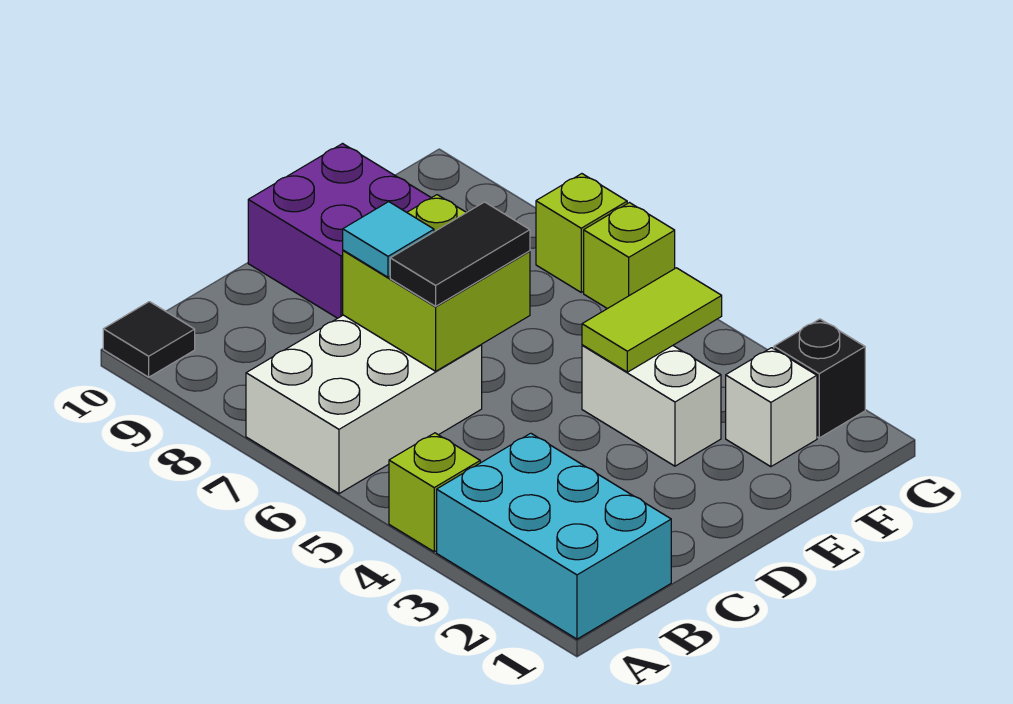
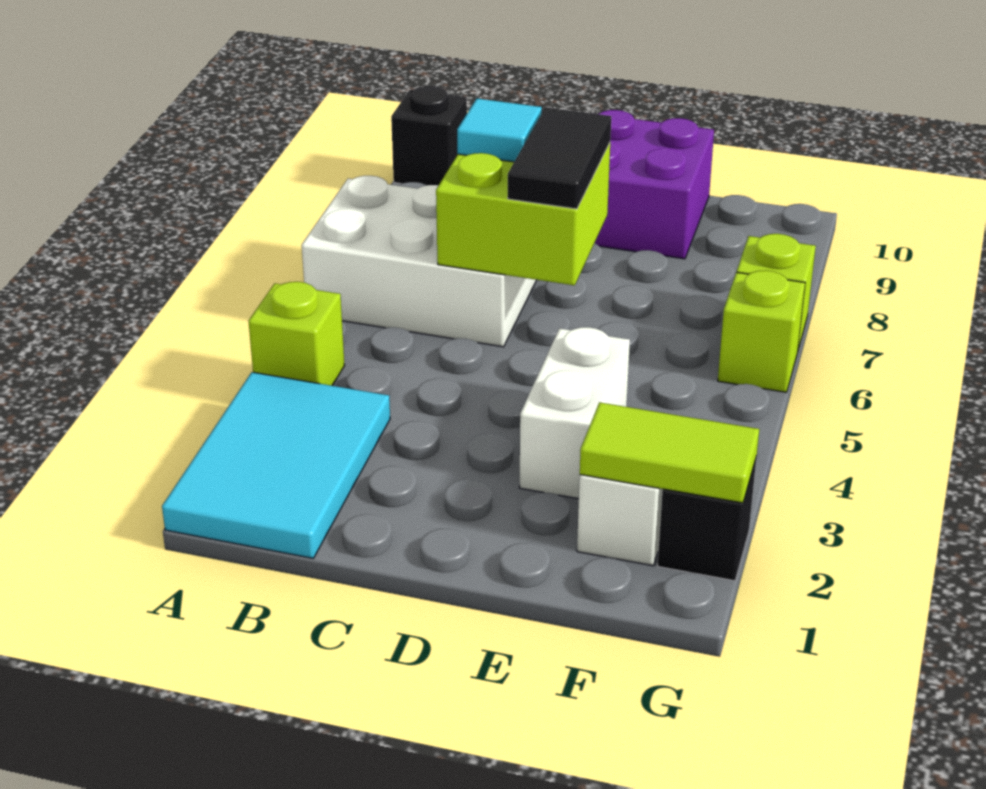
cyan brick A1:B3 level 1 -> cyan tile A1:B3 level 1
black tile A10 level 1 -> black brick A10 level 1
black tile C6:D6 level 3 -> black tile D6:D7 level 3
lime tile E4:F4 level 2 -> lime tile F2:G2 level 2

